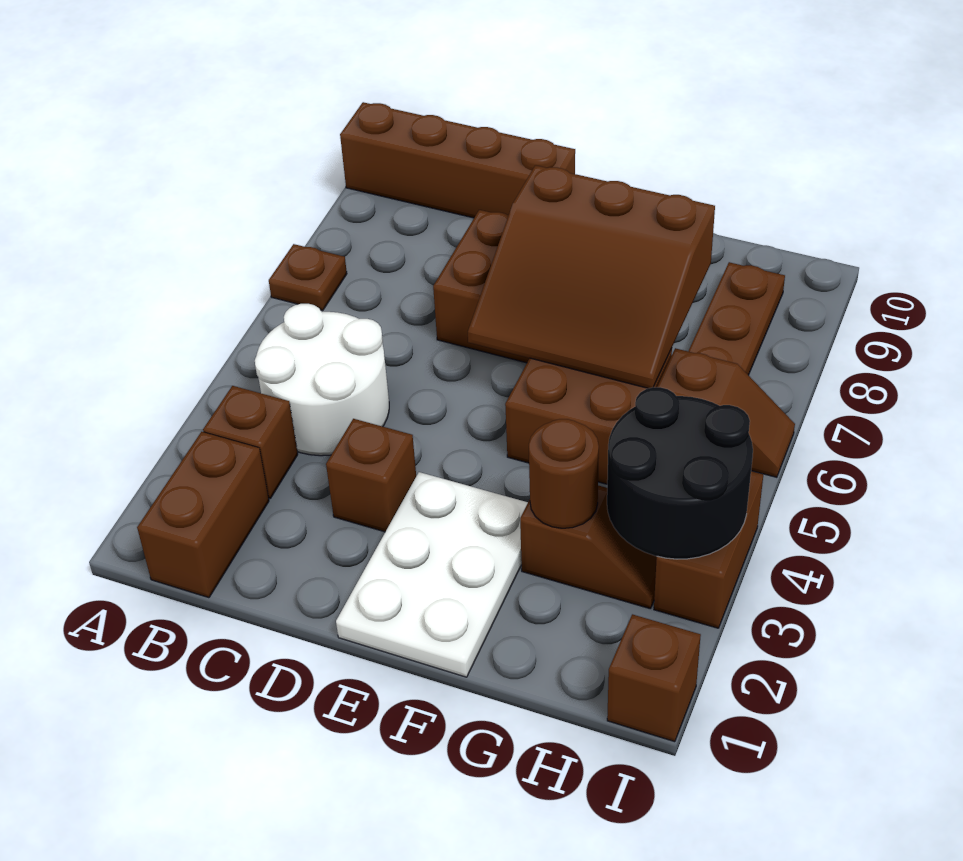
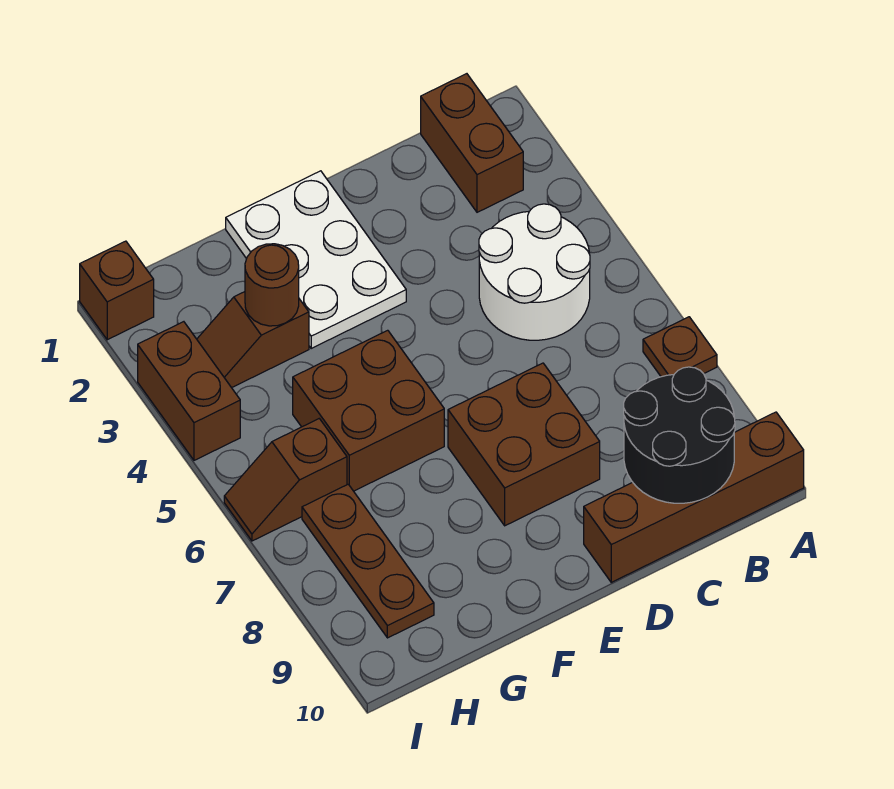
brown brick B3 level 1 -> none
brown brick D3 level 1 -> none
brown slope E6:G8 level 2 top 8 -> none
black round brick H3:I4 level 2 -> black round brick B9:C10 level 2

